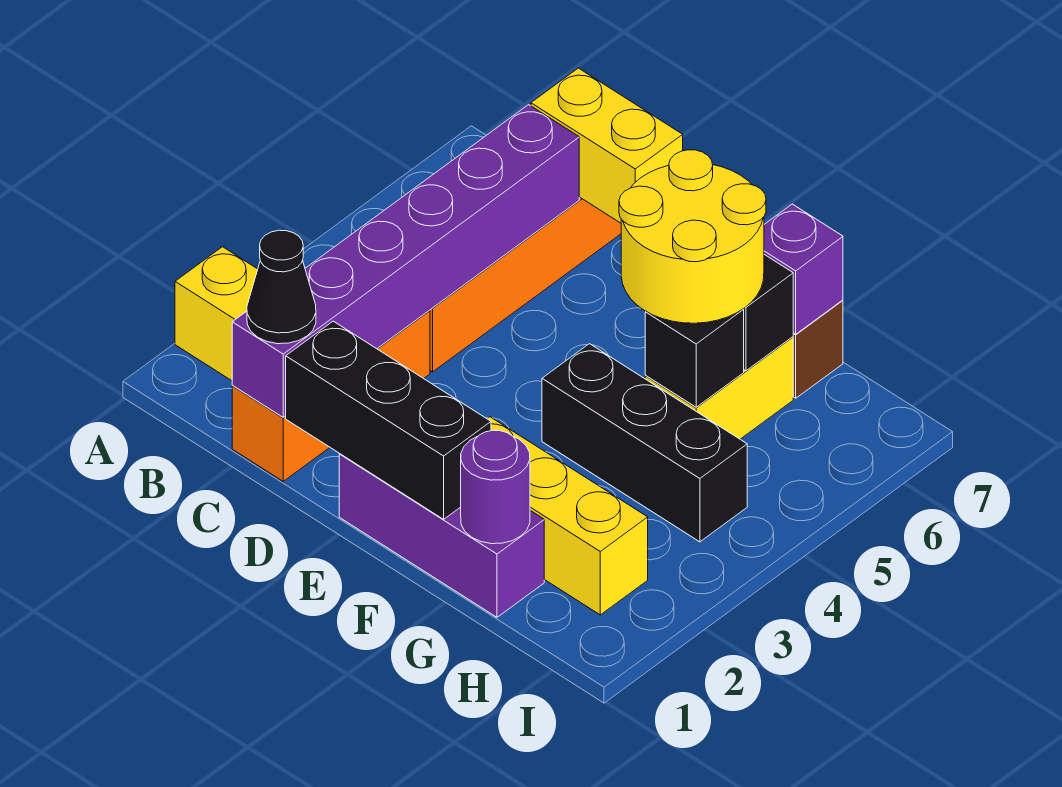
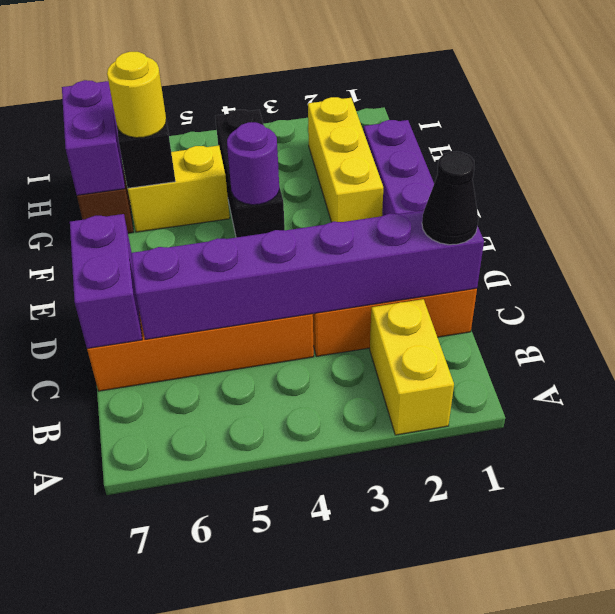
yellow brick C7:D7 level 2 -> purple brick C7:D7 level 2
black brick D1:F1 level 2 -> none
yellow round brick F5:G6 level 3 -> yellow round brick G6 level 3
purple round brick G1 level 2 -> purple round brick F4 level 2
black brick G5 level 2 -> none
purple brick G7 level 2 -> purple brick G7:H7 level 2

